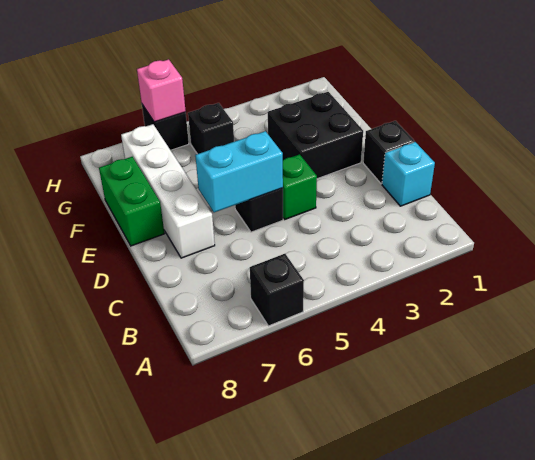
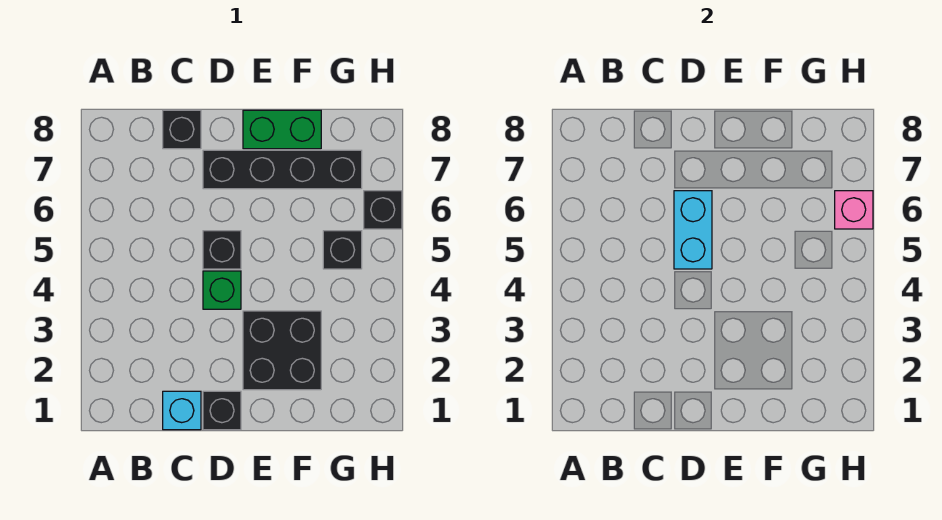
black brick A6 level 1 -> black brick C8 level 1
white brick D7:G7 level 1 -> black brick D7:G7 level 1

